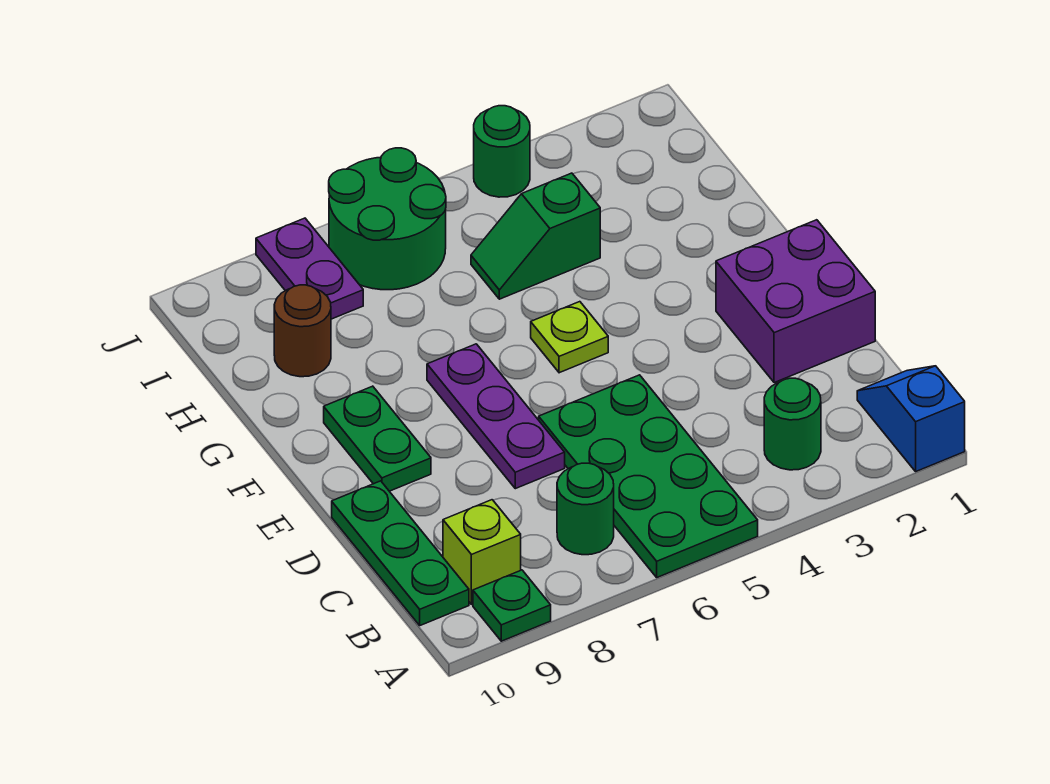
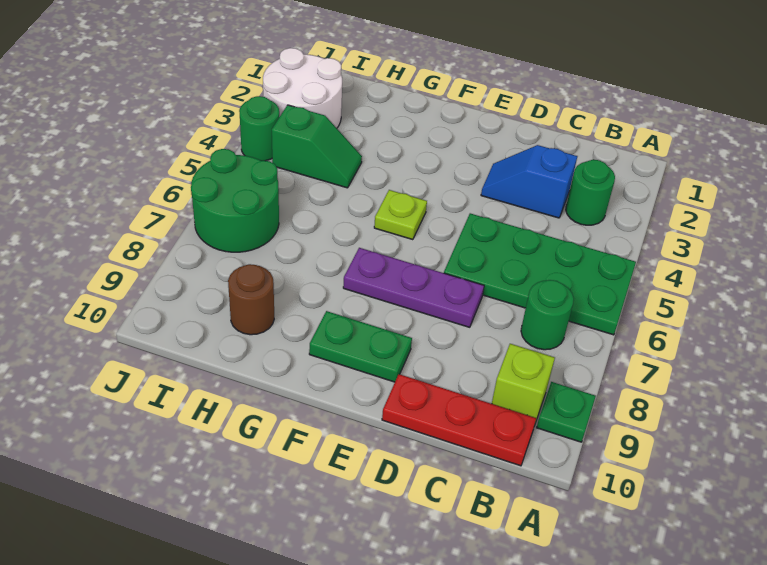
blue slope A1:B1 level 1 top A -> blue slope C3:D3 level 1 top C
green plate B10:D10 level 1 -> red plate B10:D10 level 1
purple brick D1:E2 level 1 -> none
green slope H4:H5 level 1 top 4 -> green slope H4:I4 level 1 top I
none -> white round brick I2:J3 level 1
purple plate I8:J8 level 1 -> none

